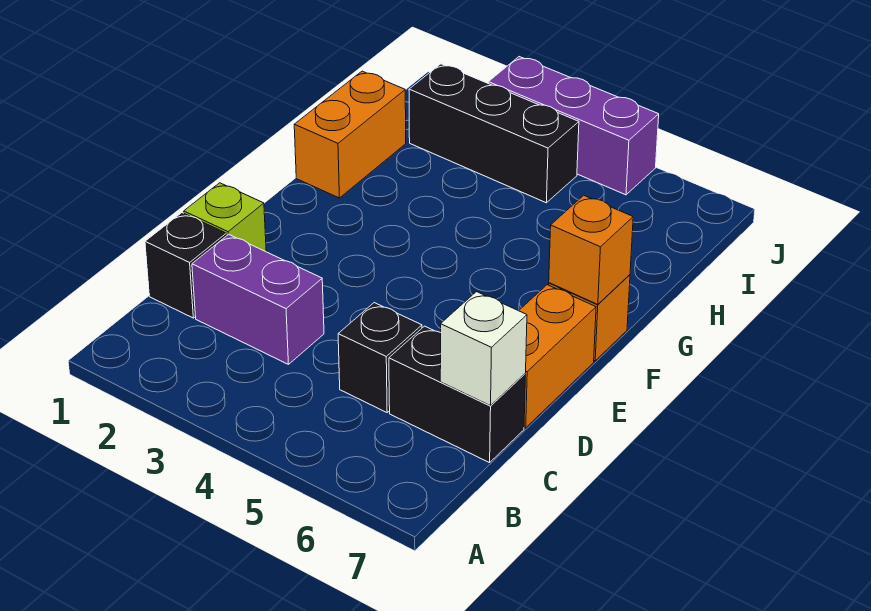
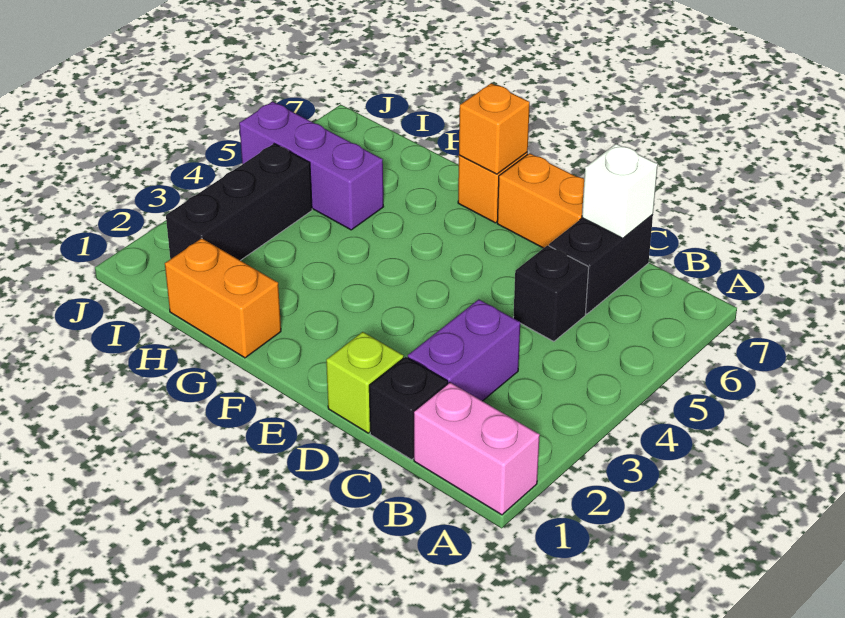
none -> pink brick A1:B1 level 1
purple brick J3:J5 level 1 -> purple brick H5:J5 level 1

